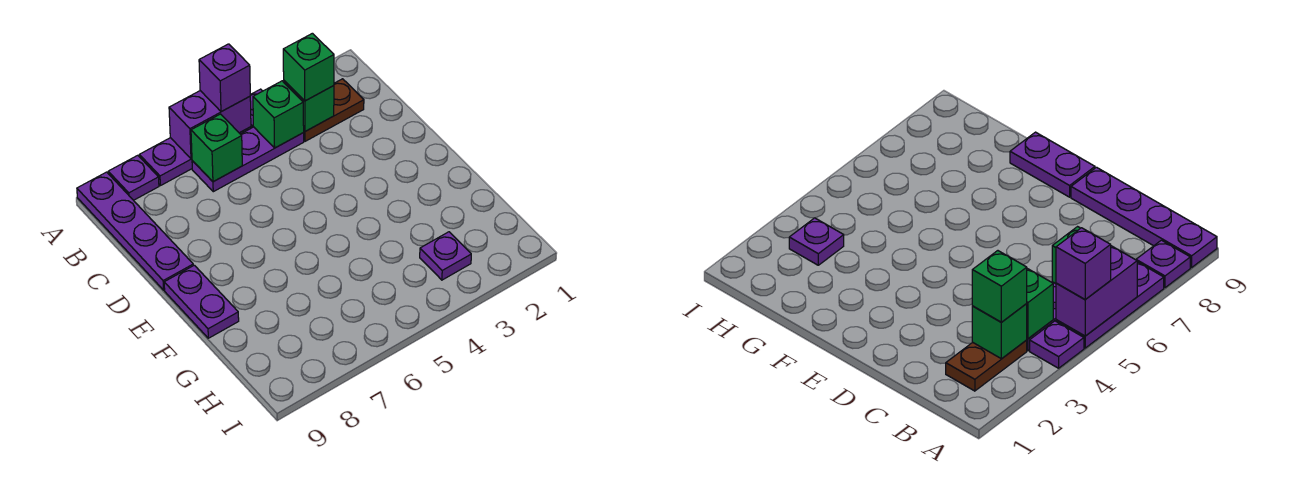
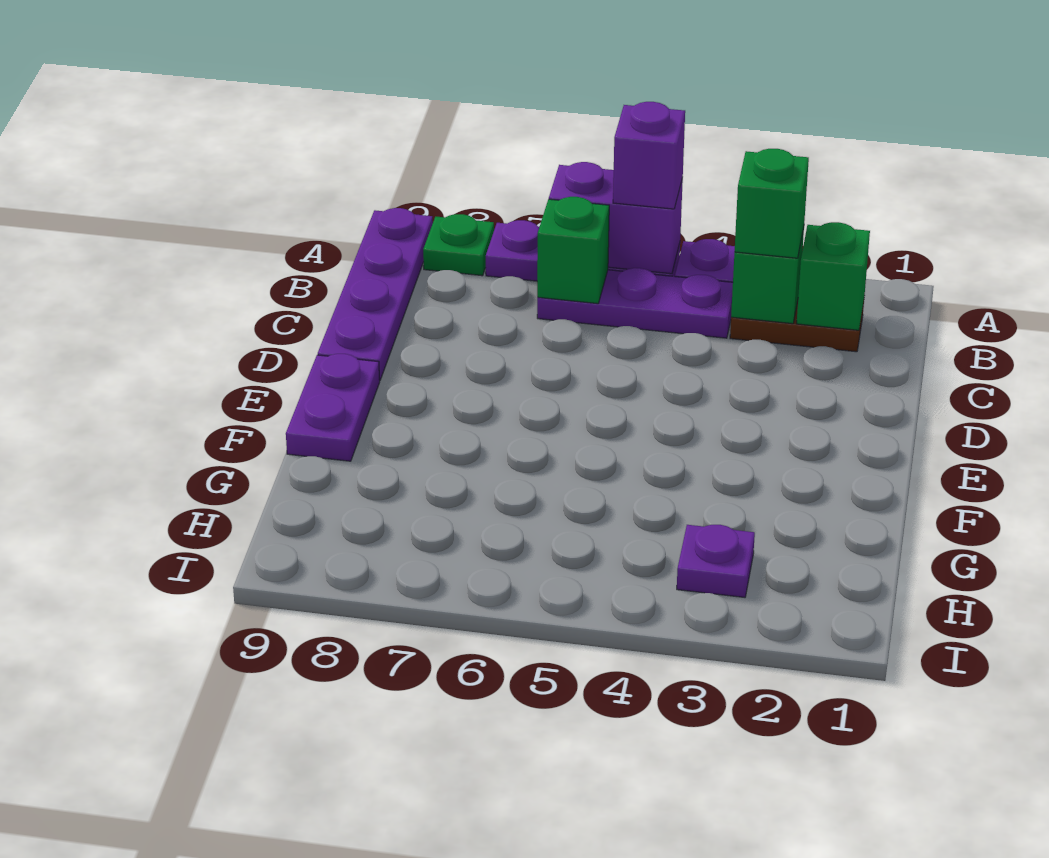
purple plate A8 level 1 -> green plate A8 level 1
green brick B4 level 2 -> green brick B2 level 2

